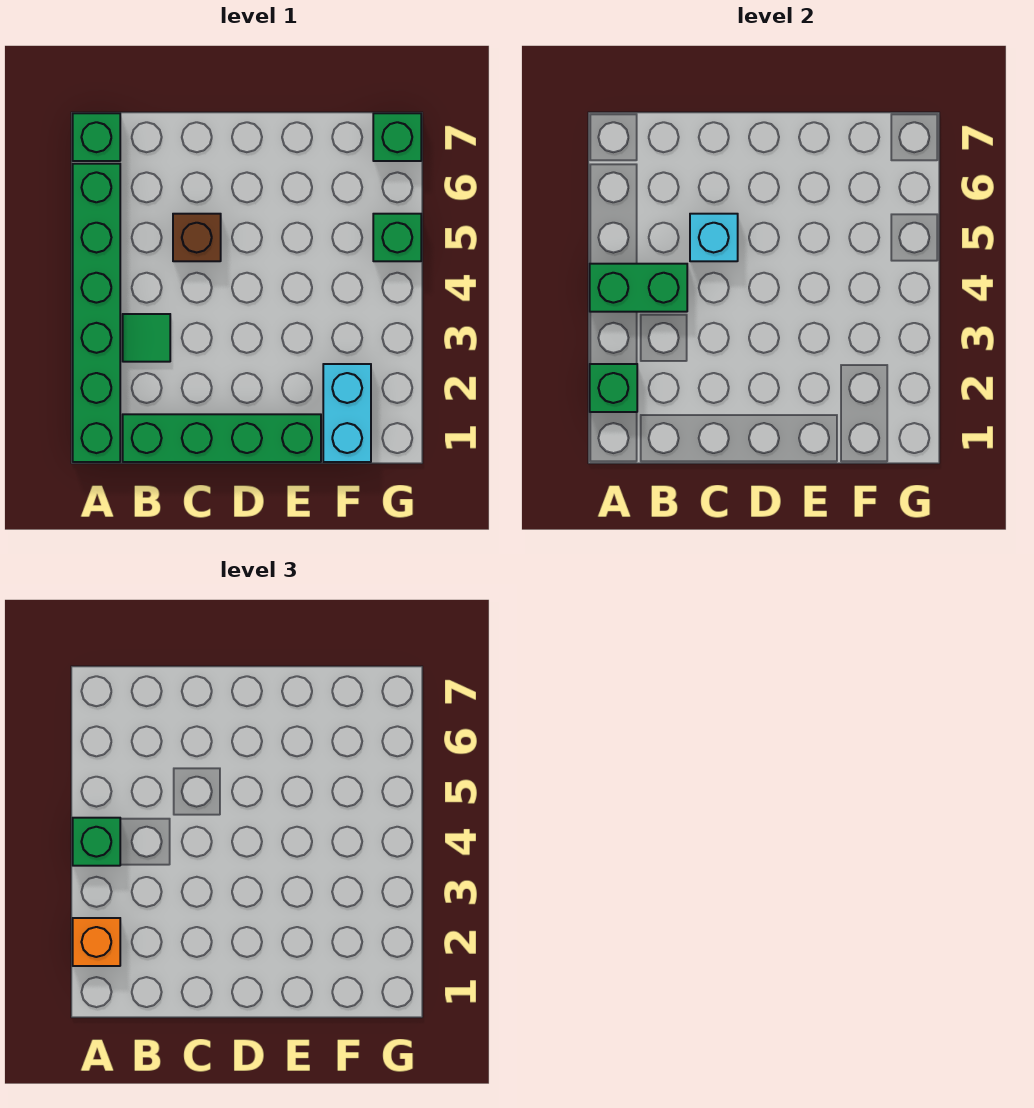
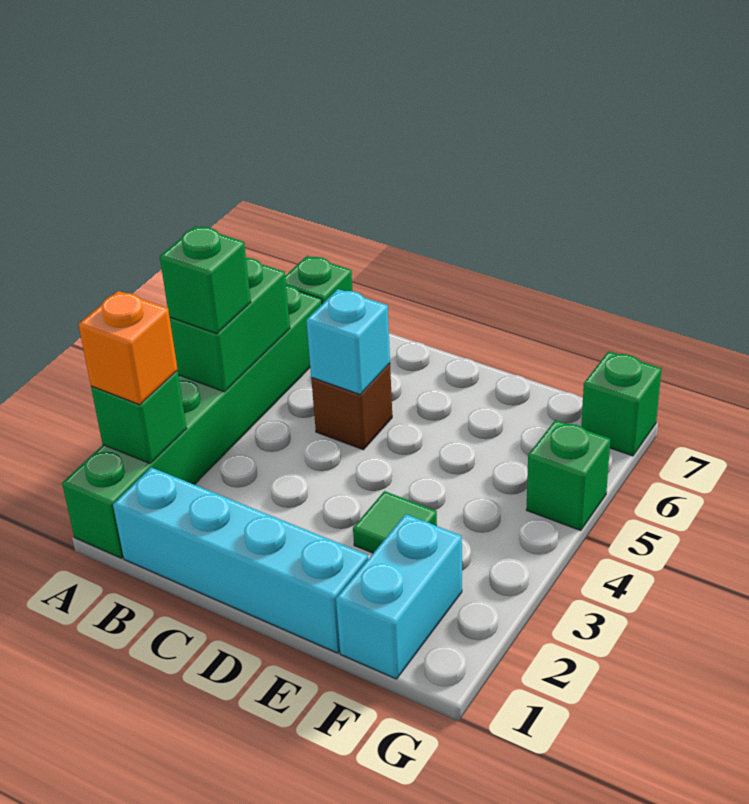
green brick A4:B4 level 2 -> green brick A4:A5 level 2
green brick B1:E1 level 1 -> cyan brick B1:E1 level 1
green tile B3 level 1 -> green tile E3 level 1

